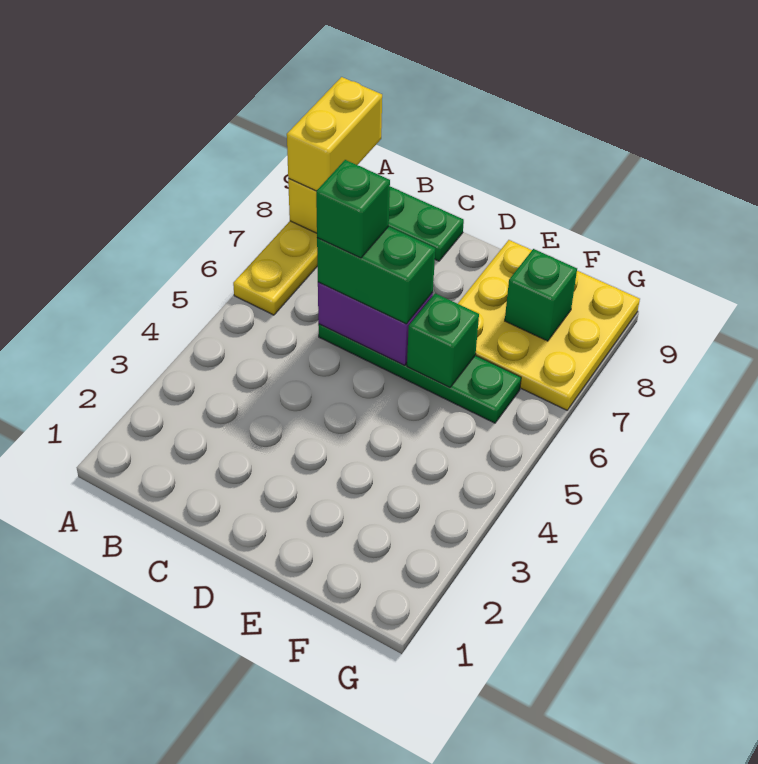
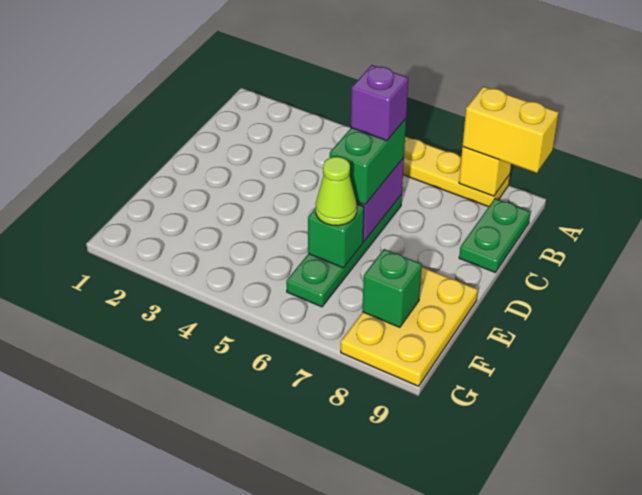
green brick C6 level 4 -> purple brick C6 level 4
none -> lime cone E6 level 3
yellow plate E7:G9 level 1 -> yellow plate E8:G9 level 1

